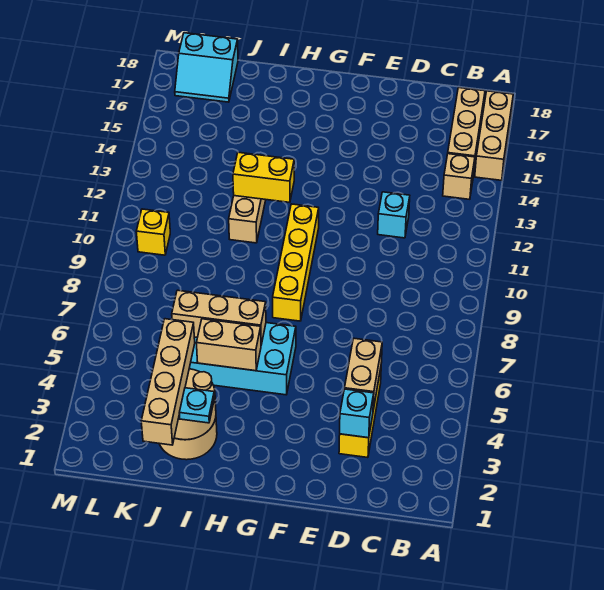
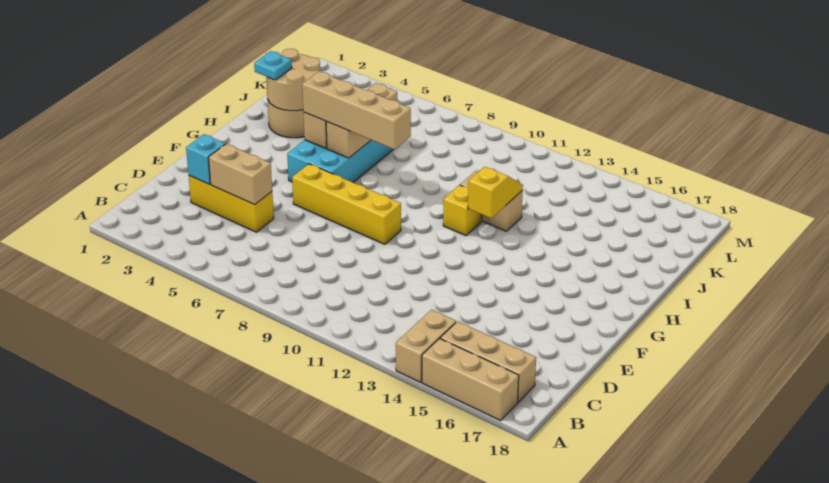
tan brick B14 level 1 -> tan brick A14:B14 level 1
cyan brick D12 level 1 -> none
yellow brick G8:G11 level 1 -> yellow brick F6:F9 level 1
yellow brick H12:I12 level 2 -> yellow slope H12:I12 level 2 top H
tan brick J1:J4 level 3 -> tan brick H5:H8 level 3
cyan slope K17:L18 level 1 top 18 -> none
yellow brick L10 level 1 -> yellow brick H11 level 1

